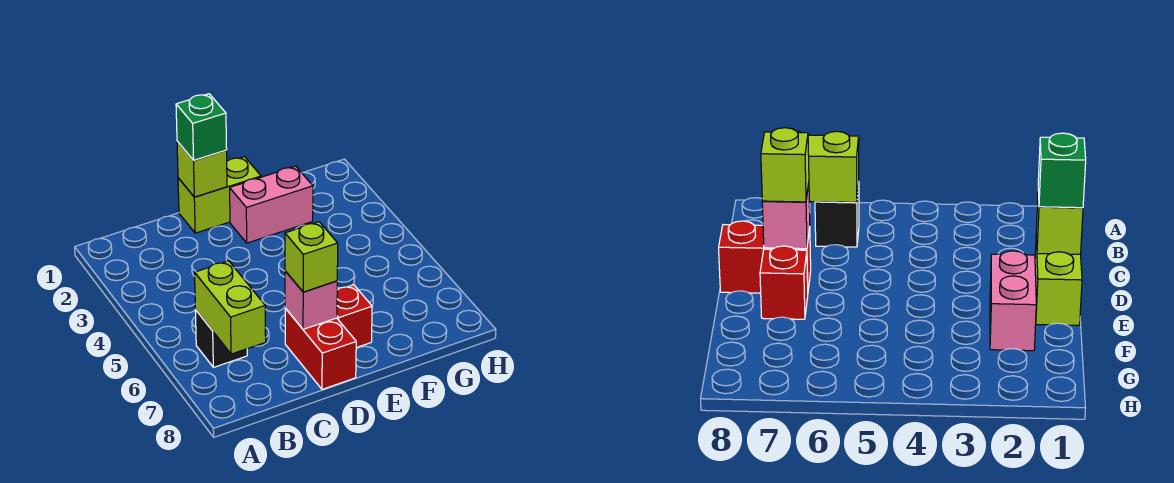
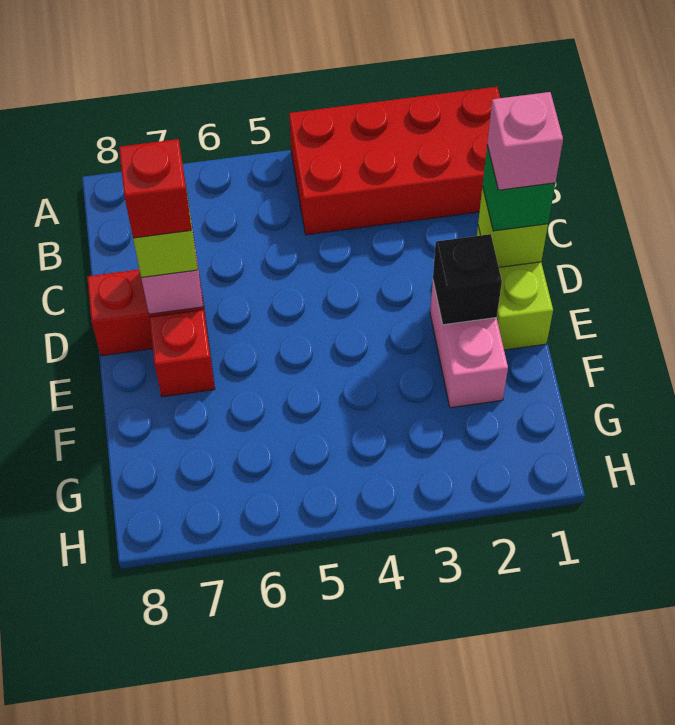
none -> red brick A1:B4 level 1
black brick B6 level 1 -> black brick E2 level 2
lime brick B6:B7 level 2 -> none
none -> pink brick D1 level 4
none -> red brick D7 level 4

